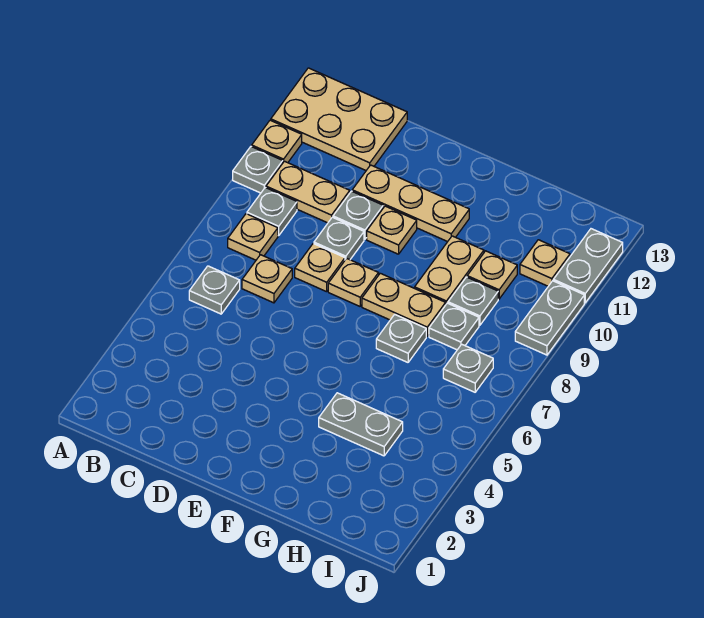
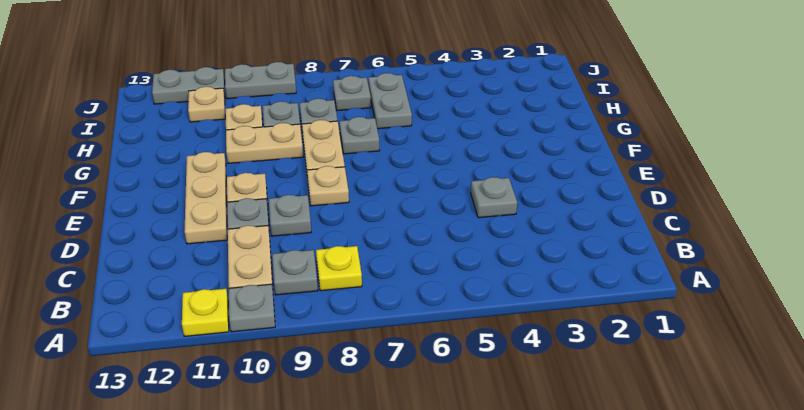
tan plate A11 level 1 -> yellow plate A11 level 1
tan plate A12:C13 level 1 -> none
grey plate B6 level 1 -> grey plate D4 level 1
tan plate B8 level 1 -> yellow plate B8 level 1
tan plate C7 level 1 -> none
tan plate D8 level 1 -> none
grey plate G4:H4 level 1 -> grey plate H6:I6 level 1

